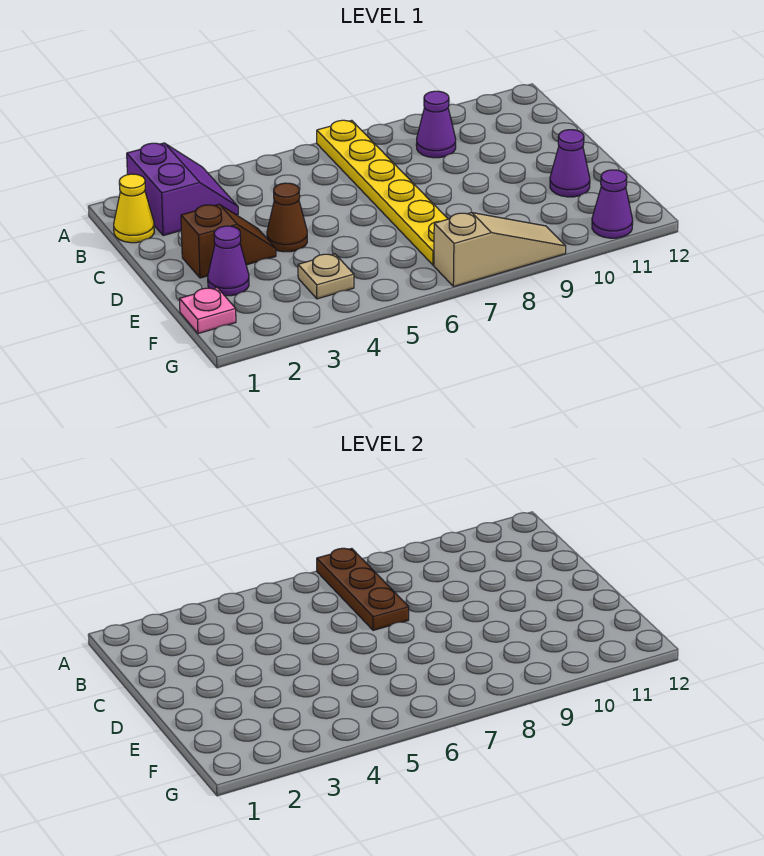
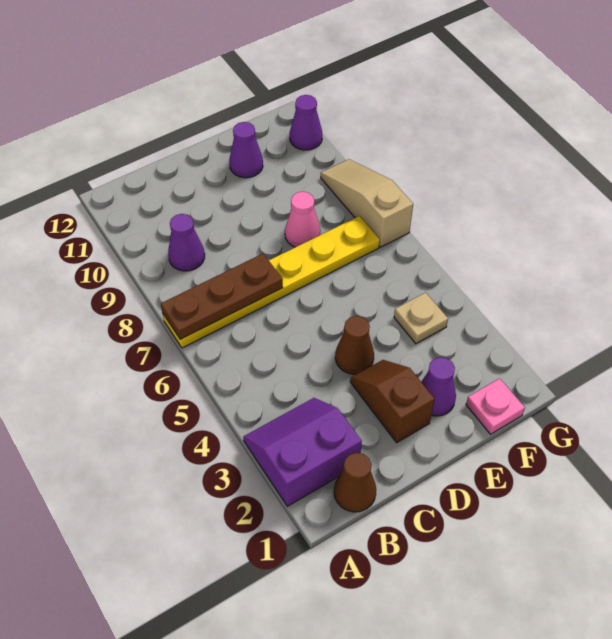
yellow cone B1 level 1 -> brown cone B1 level 1
none -> pink cone E8 level 1

